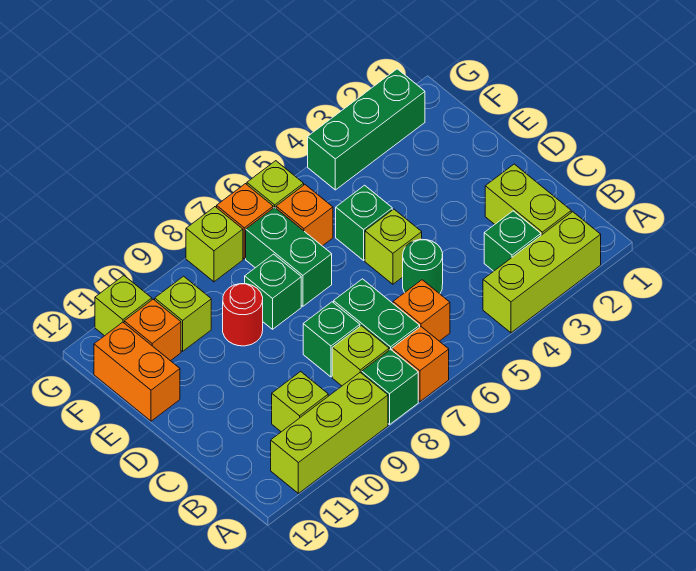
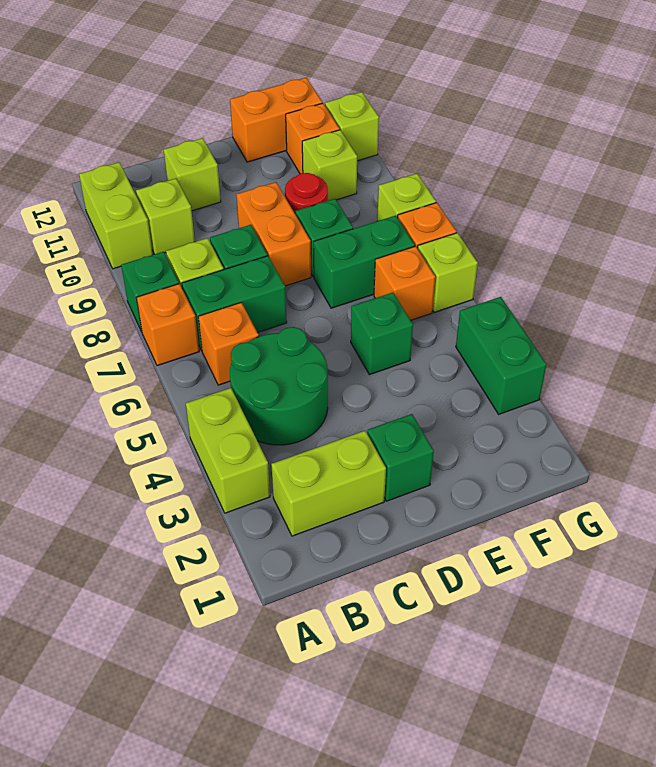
lime brick A2:A4 level 1 -> lime brick A3:A4 level 1
lime brick A9:A11 level 1 -> lime brick A10:A11 level 1
green brick B3 level 1 -> green brick D2 level 1
green round brick C5 level 1 -> green round brick B4:C5 level 1
lime brick D5 level 1 -> lime brick C11 level 1
none -> orange brick D8:D9 level 1
green brick G2:G4 level 1 -> green brick G3:G4 level 1

